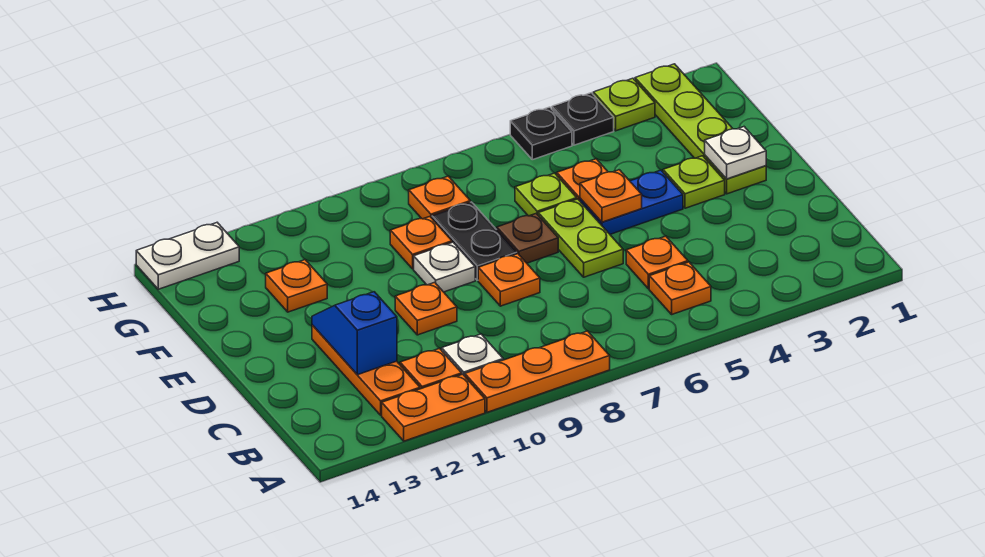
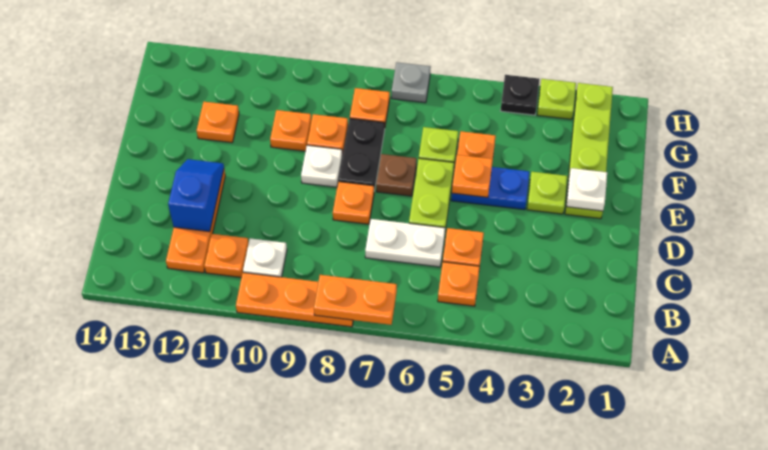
orange plate A11:A12 level 1 -> orange plate A7:A8 level 2
orange plate D10 level 1 -> orange plate F10 level 1
black plate H5 level 1 -> none
none -> grey plate H7 level 1
white plate H13:H14 level 1 -> white plate C6:C7 level 1

